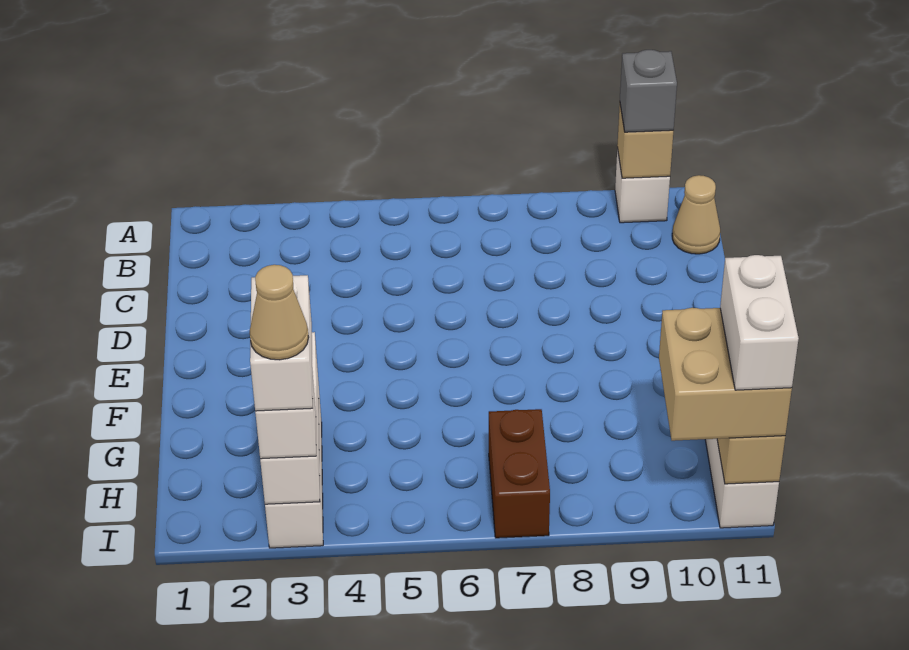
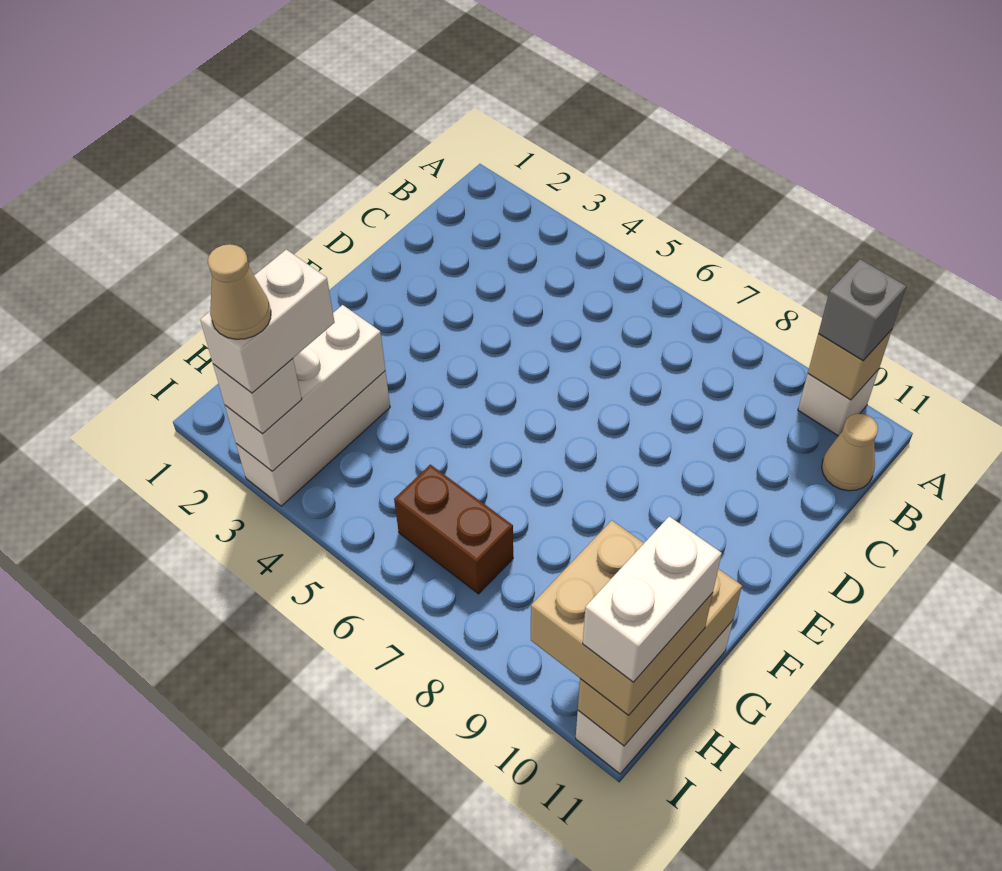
brown brick H7:I7 level 1 -> brown brick H6:H7 level 1

